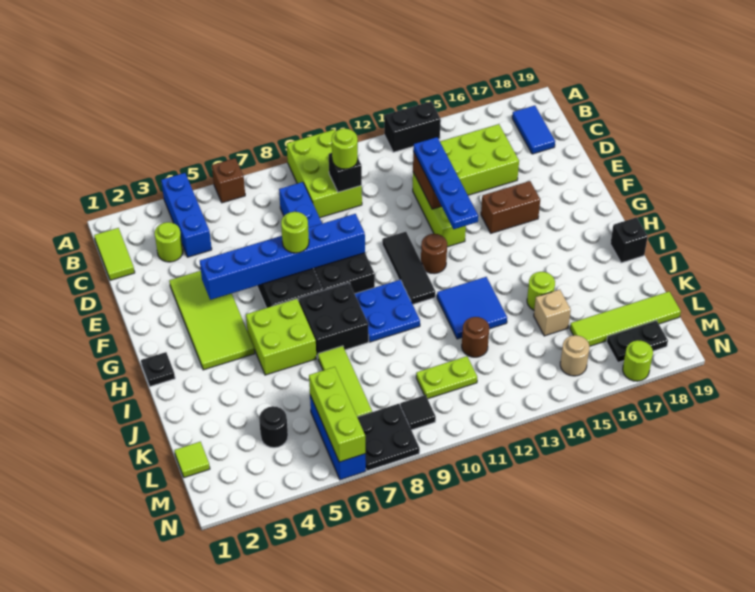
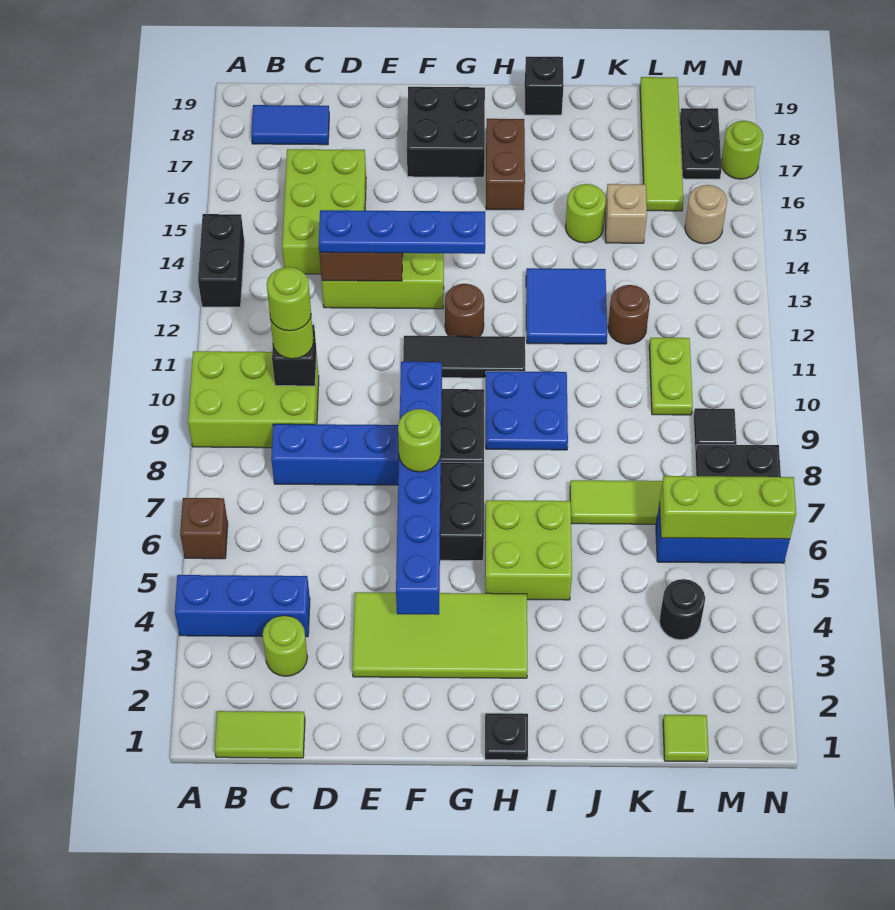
none -> lime round brick C10 level 4
brown brick F15:F16 level 1 -> brown brick H16:H17 level 1
black brick H7:I8 level 1 -> black brick F17:G18 level 1

